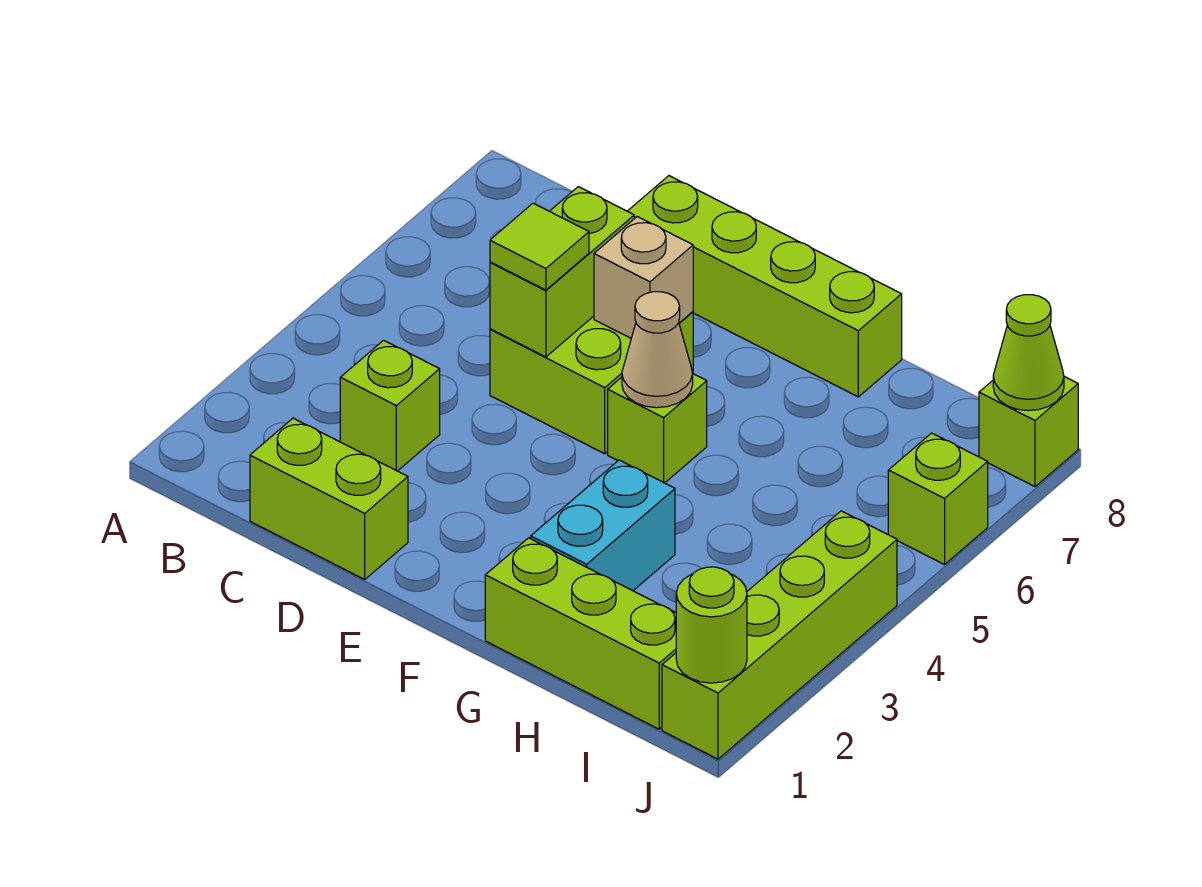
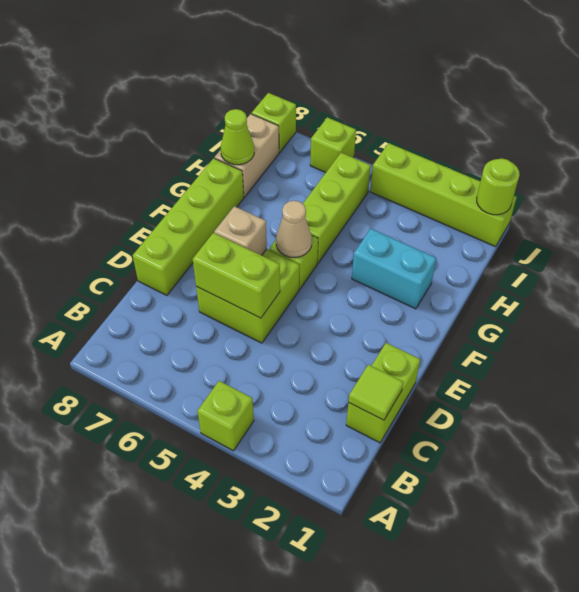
lime brick C3 level 1 -> lime brick A4 level 1
lime tile D5 level 3 -> lime tile C1 level 2
lime brick G1:I1 level 1 -> lime brick G5:I5 level 1
none -> tan brick H8:I8 level 1
lime cone J8 level 2 -> lime cone H8 level 2

